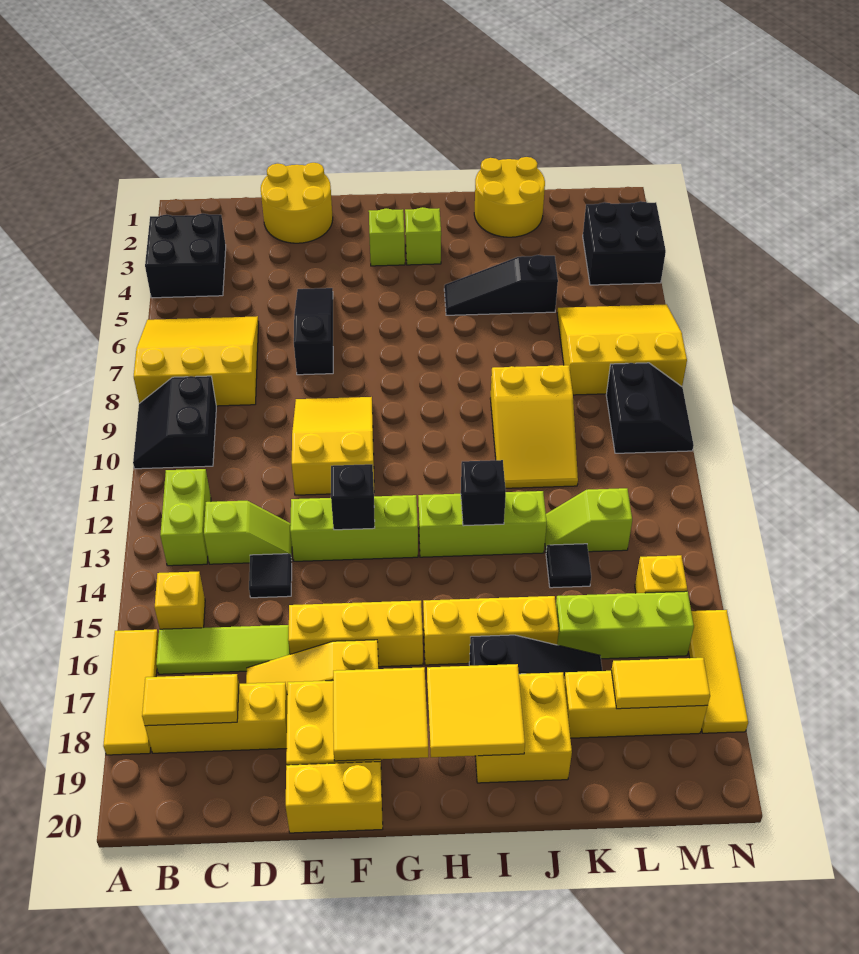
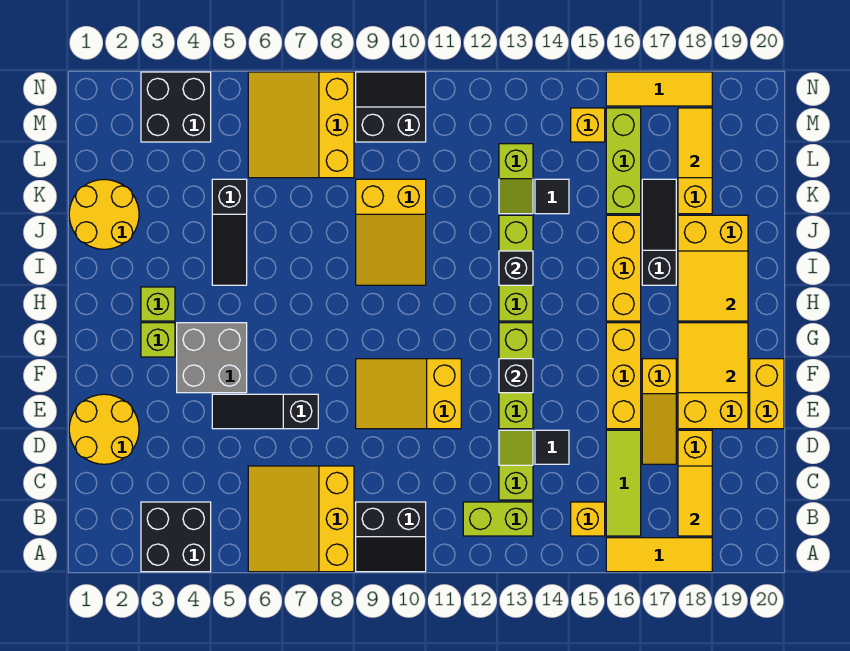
none -> grey brick F4:G5 level 1
yellow slope J9:K11 level 1 top 9 -> yellow slope I9:K10 level 1 top K

